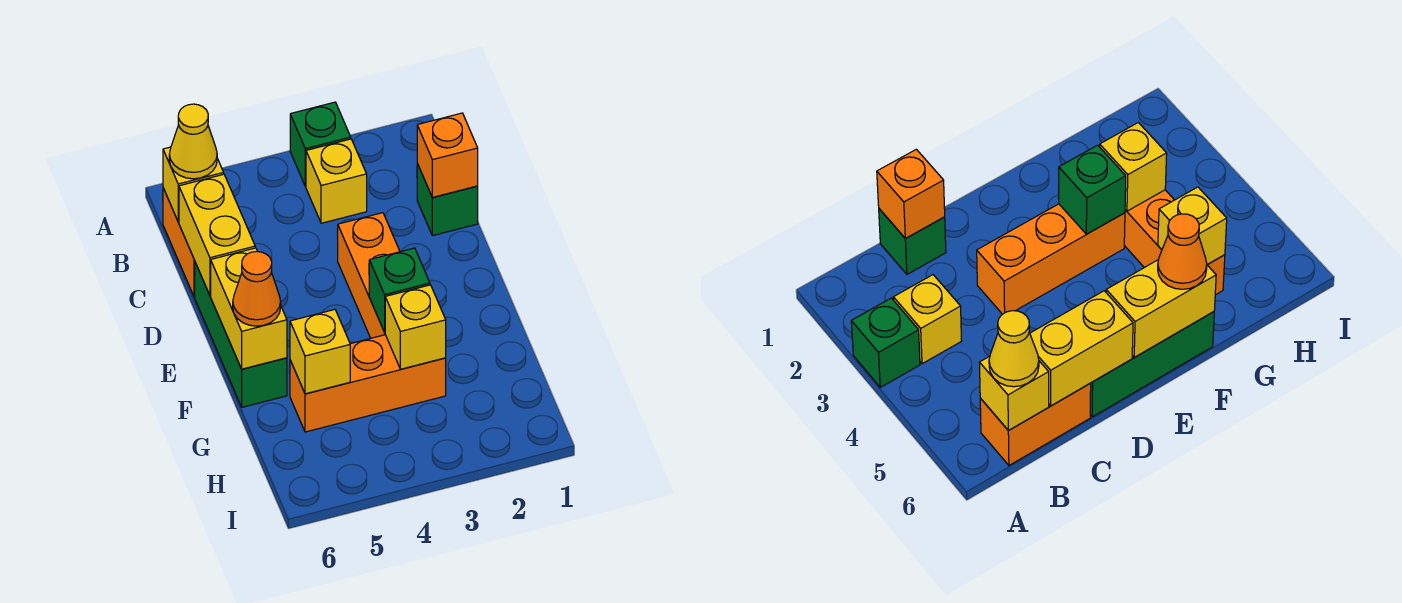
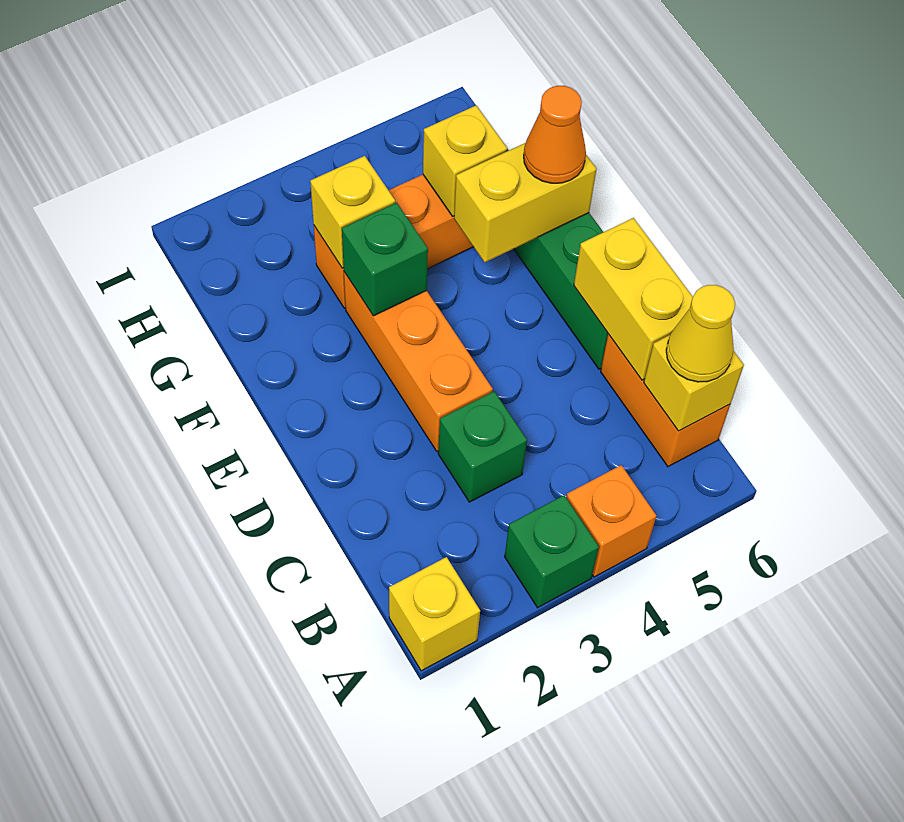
yellow brick B3 level 1 -> yellow brick A1 level 1
green brick C1 level 1 -> green brick C3 level 1
orange brick C1 level 2 -> orange brick A4 level 1
yellow brick E6:F6 level 2 -> yellow brick F5:F6 level 2

